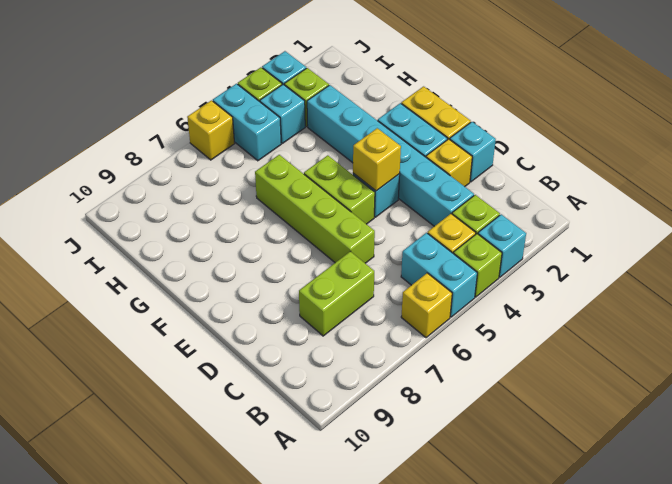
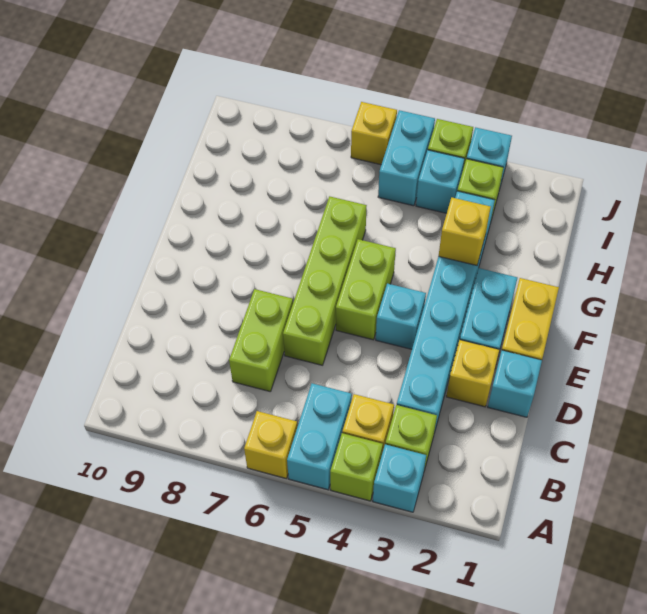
lime brick C7:C8 level 1 -> lime brick C7:D7 level 1
yellow brick E4 level 2 -> yellow brick G3 level 2

